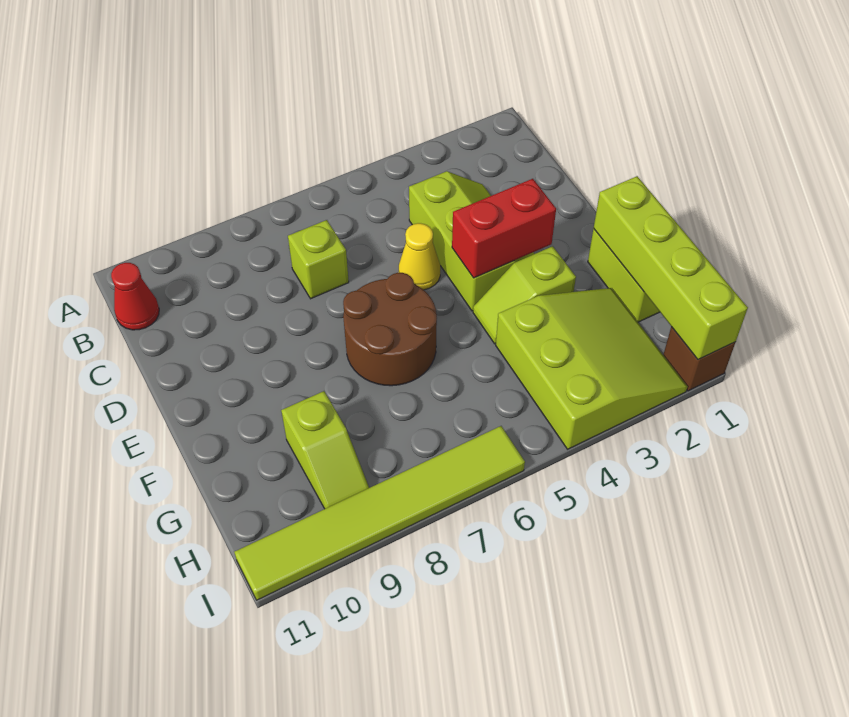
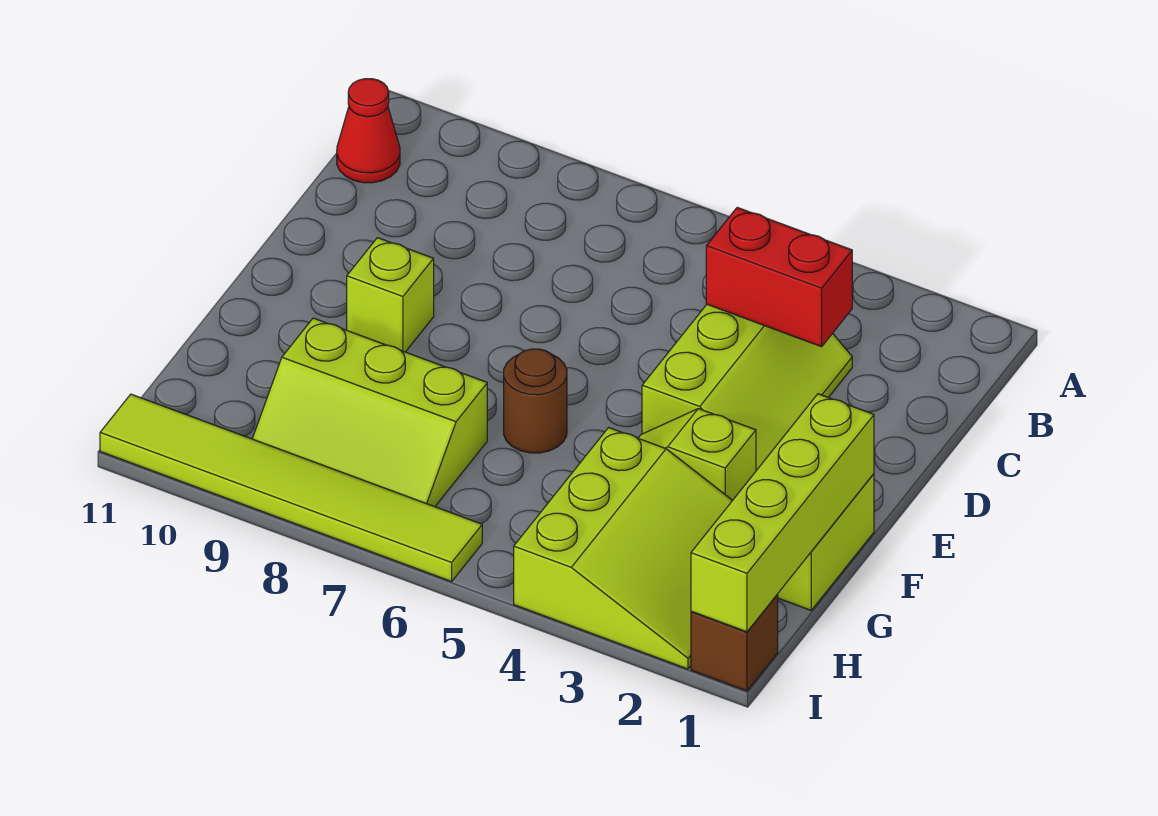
lime brick C7 level 1 -> lime brick E9 level 1
yellow cone D5 level 1 -> none
red brick E3:E4 level 2 -> red brick C3:C4 level 2
brown round brick E6:F7 level 1 -> brown round brick F6 level 1
lime slope G9:H9 level 1 top G -> lime slope G7:H9 level 1 top G

